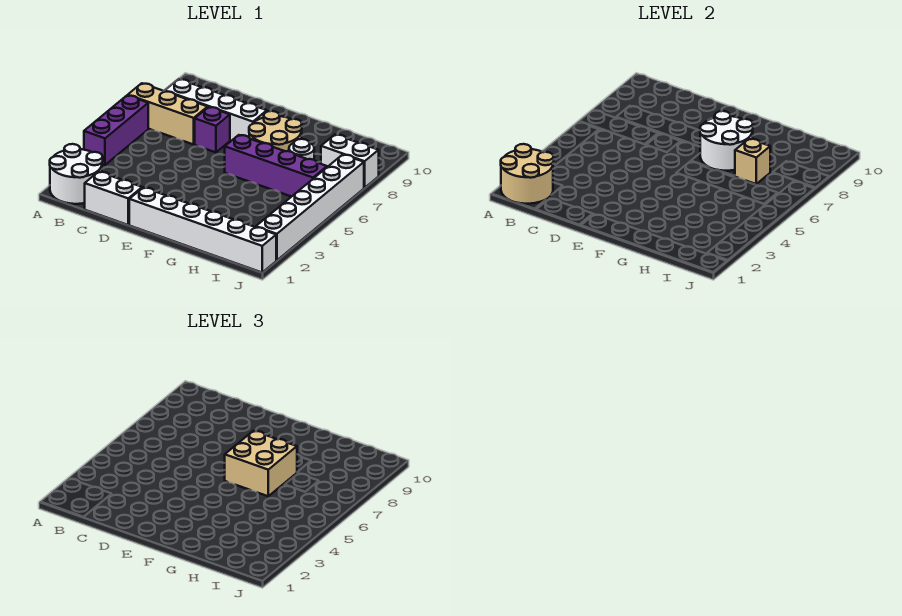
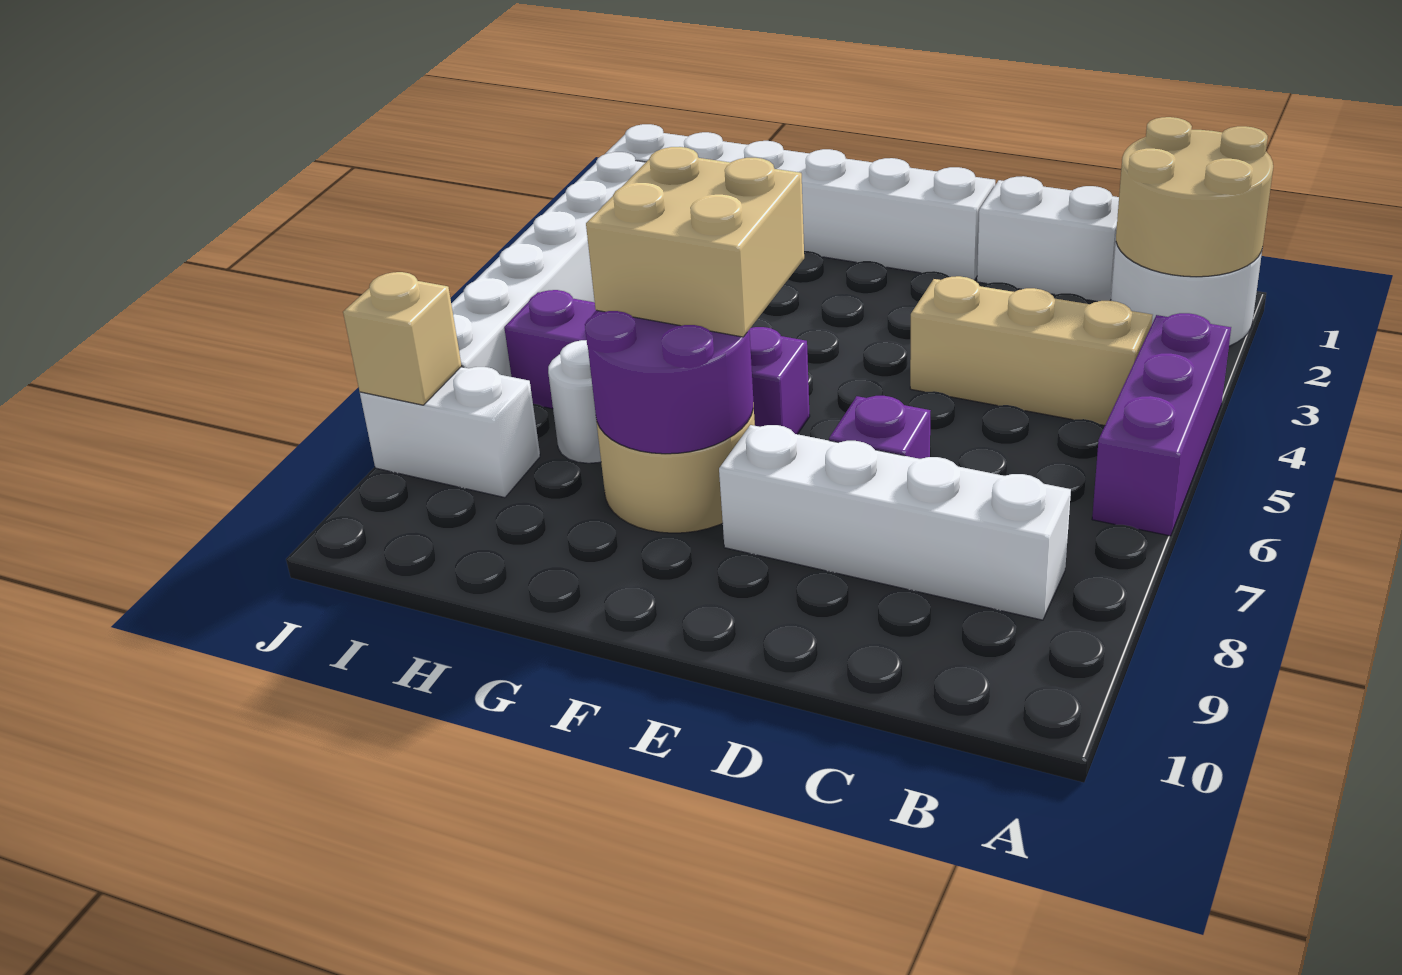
tan brick A7:C7 level 1 -> tan brick B4:D4 level 1
white round brick F7:G8 level 2 -> purple round brick F7:G8 level 2
tan brick H7 level 2 -> tan brick J8 level 2

